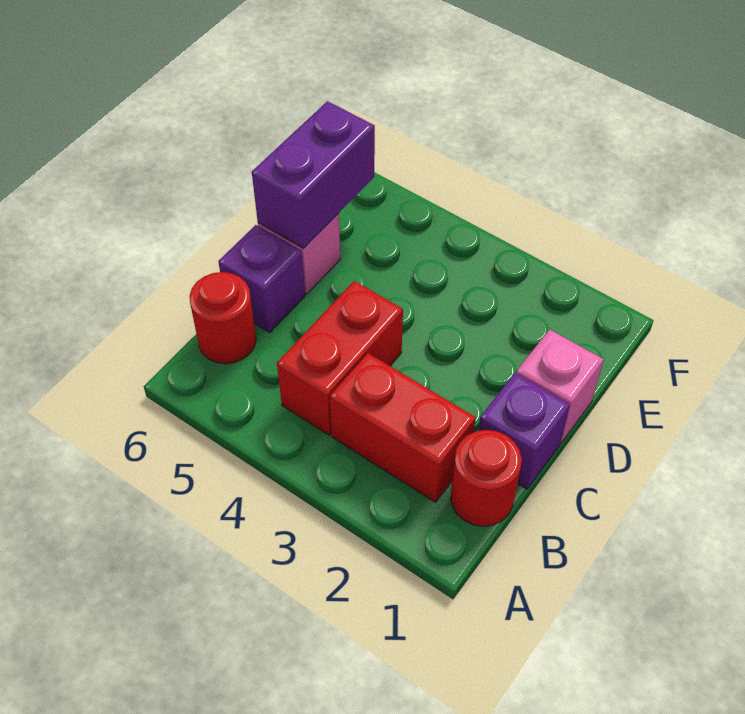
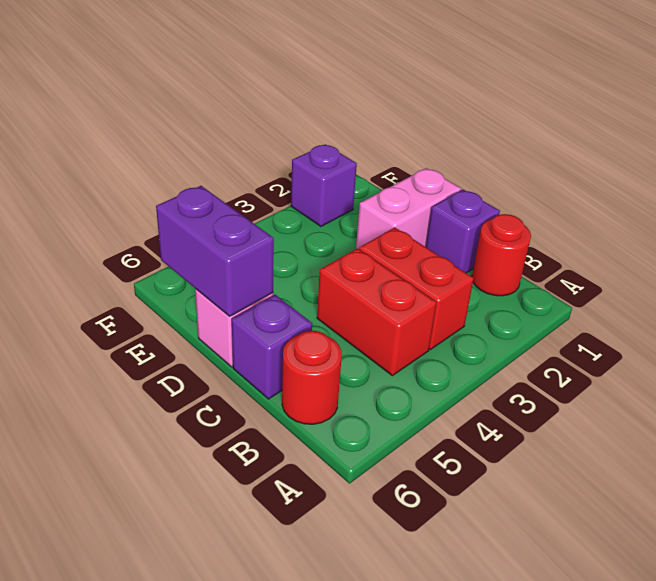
red brick B2:B3 level 1 -> red brick B3:C3 level 1
pink brick D1 level 1 -> pink brick D1:D2 level 1
none -> purple brick F2 level 1

